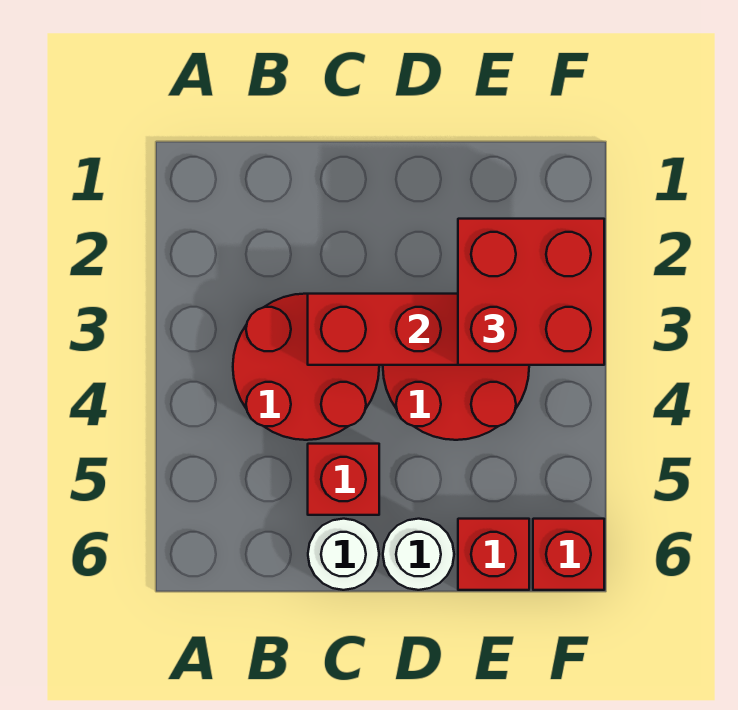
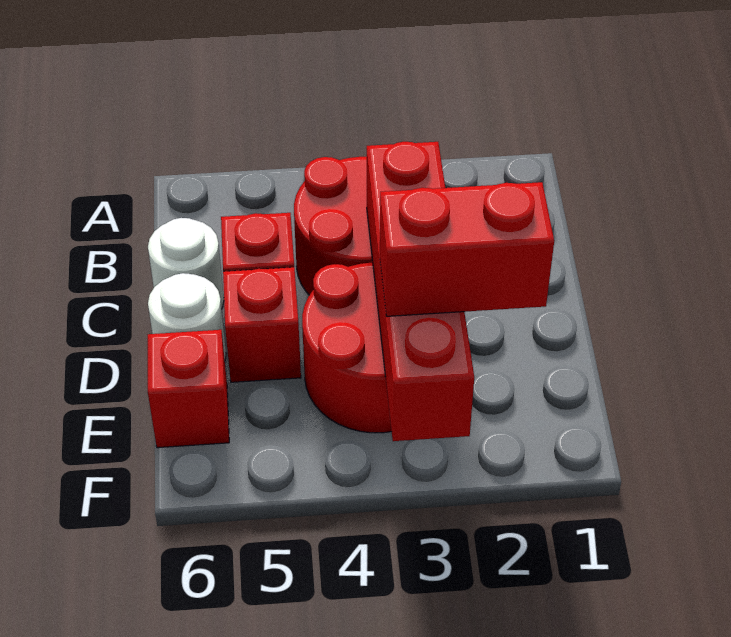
red brick E2:F3 level 3 -> red brick E2:E3 level 3
red brick F6 level 1 -> red brick D5 level 1

